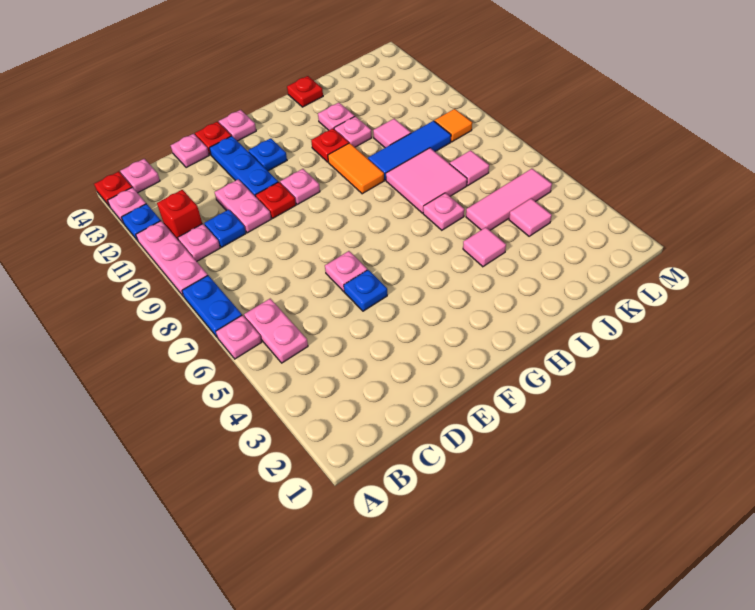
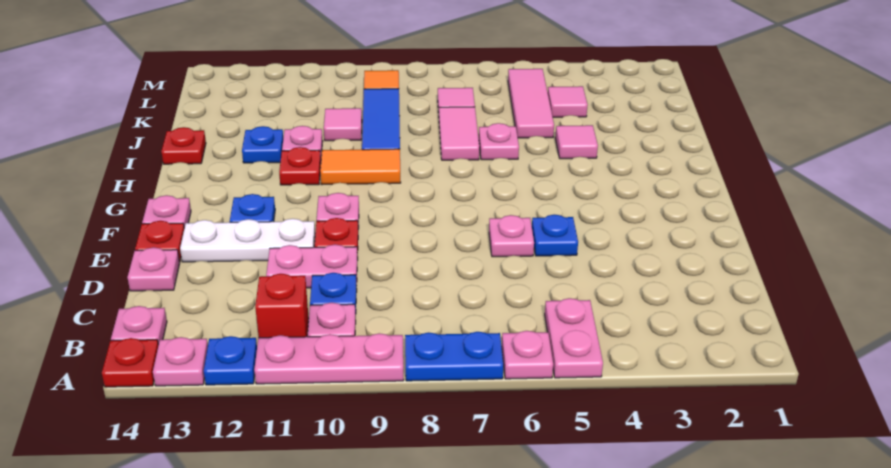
pink plate B5:B6 level 1 -> pink plate A5:B5 level 1
blue plate E11:E13 level 1 -> white plate E11:E13 level 1
pink tile I7:J8 level 1 -> pink tile I7:J7 level 1
pink plate I12 level 1 -> blue plate I12 level 1

